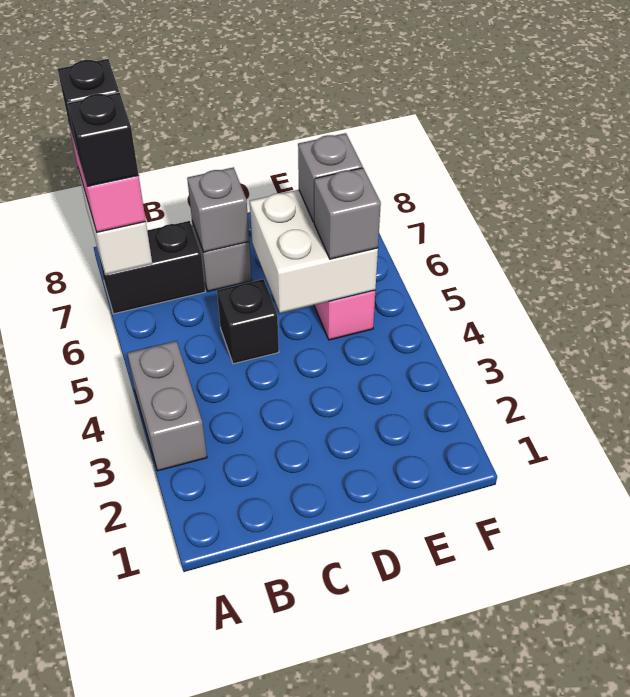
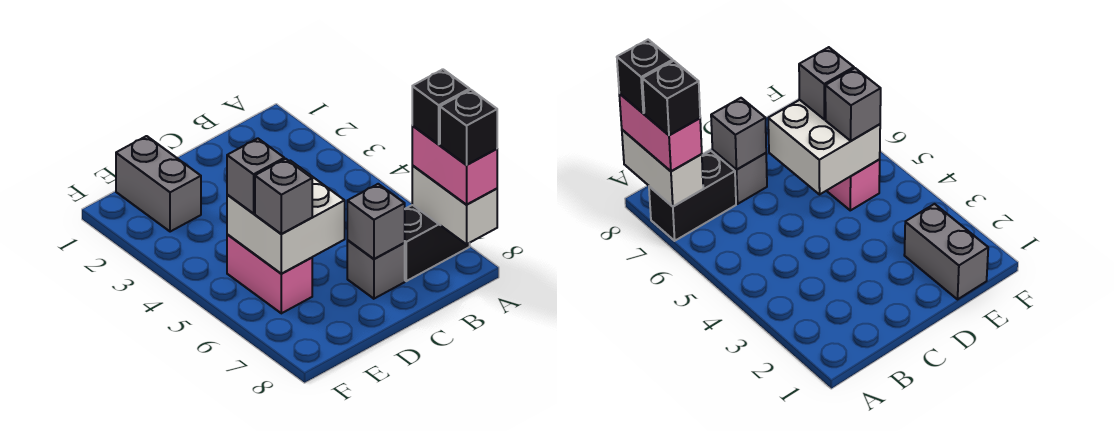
grey brick A3:A4 level 1 -> grey brick E1:E2 level 1
black brick C5 level 1 -> none

